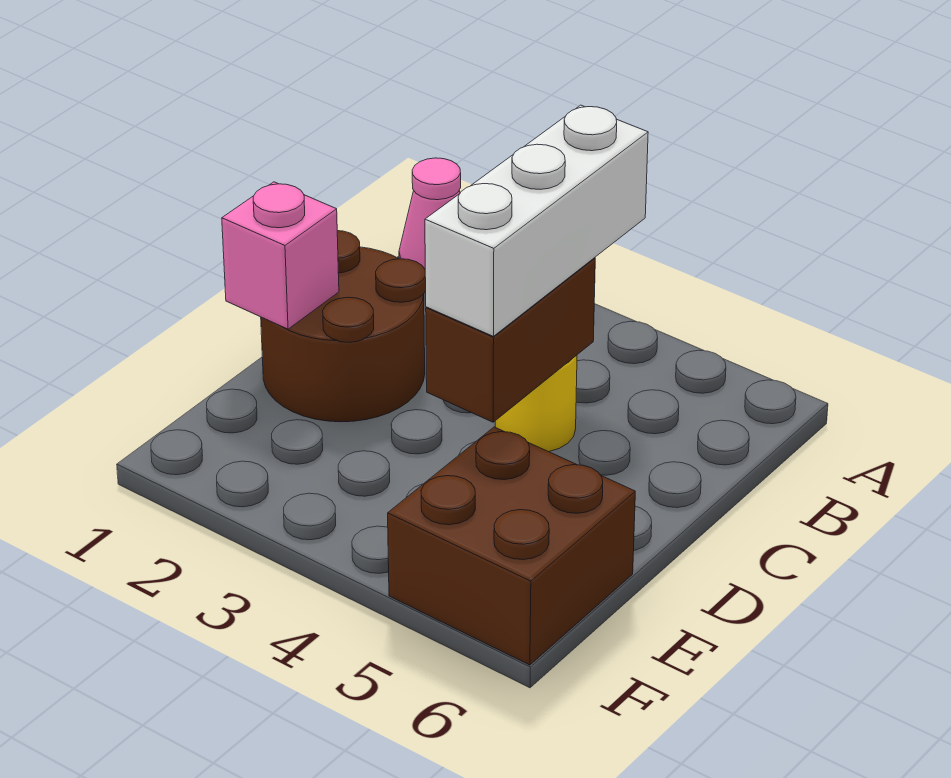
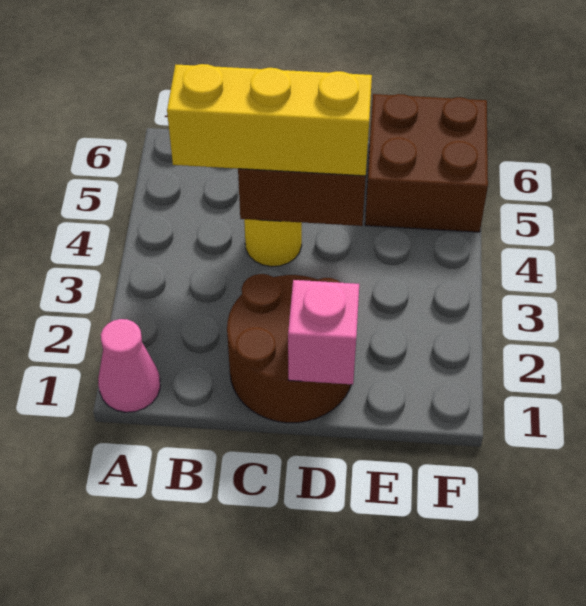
white brick B4:D4 level 3 -> yellow brick B4:D4 level 3

